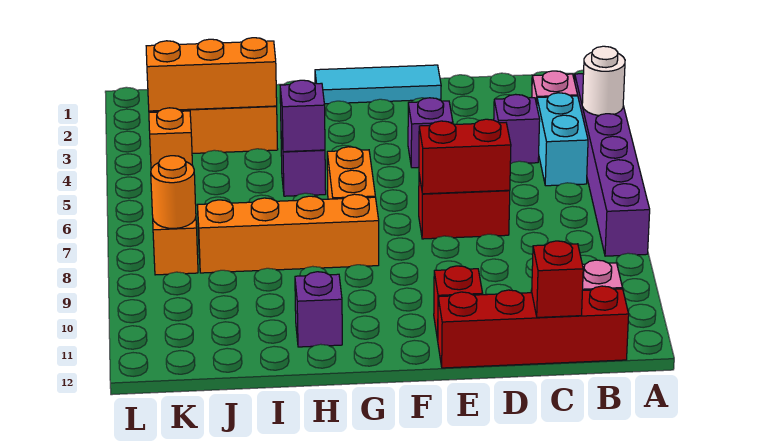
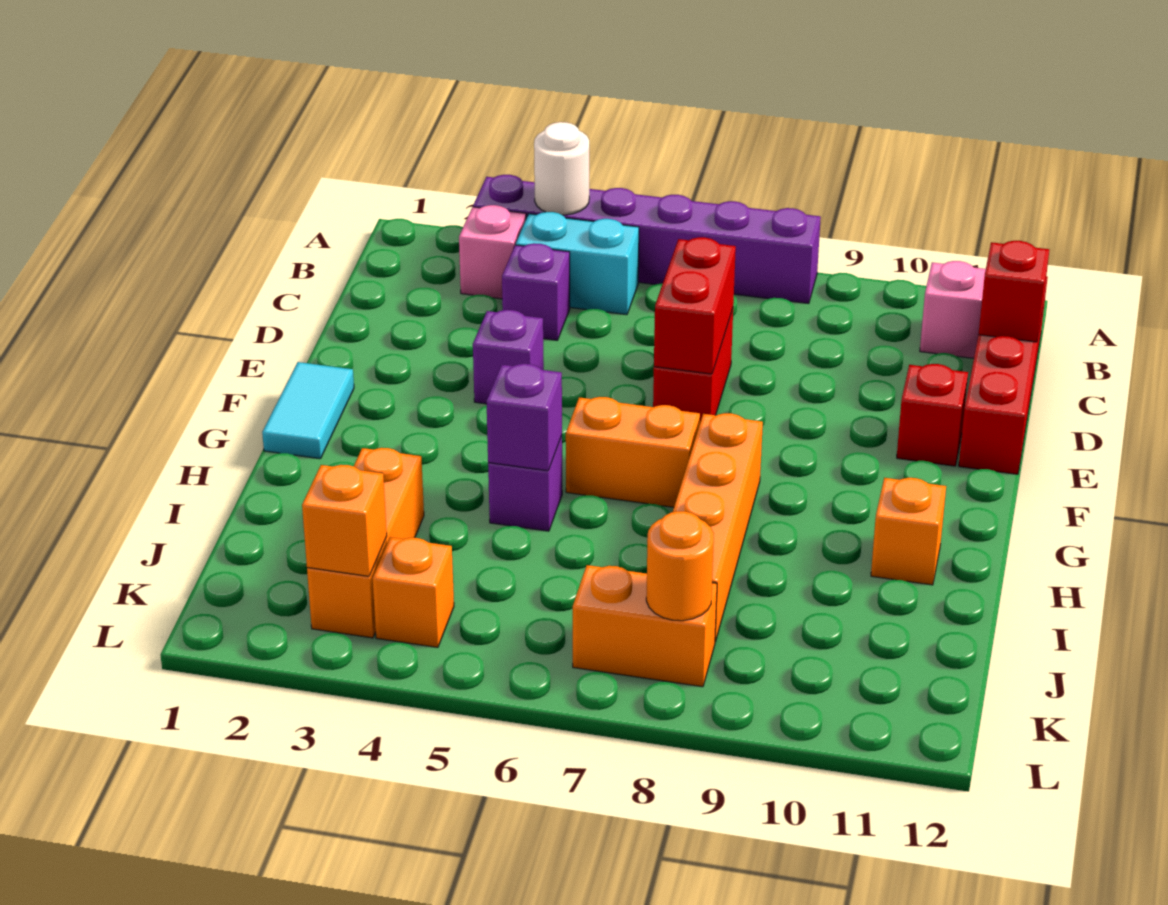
cyan tile E1:G1 level 1 -> cyan tile F1:G1 level 1
purple brick H11 level 1 -> orange brick H11 level 1
orange brick I3:K3 level 2 -> orange brick K3 level 2

